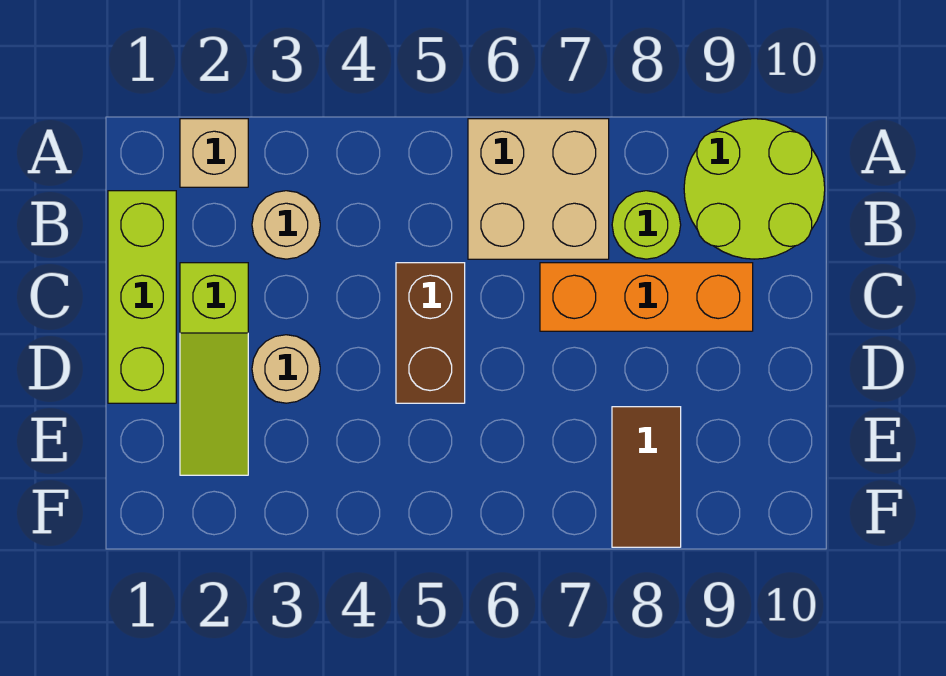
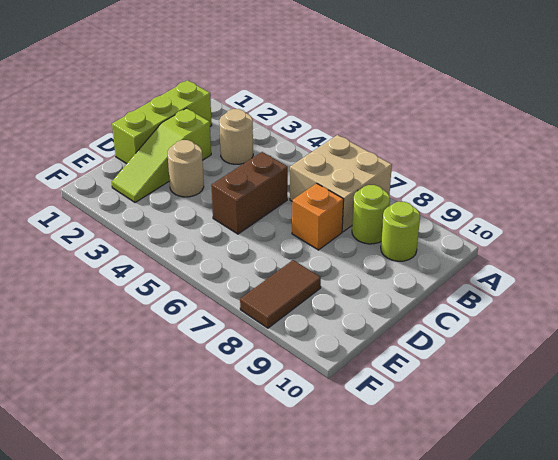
tan brick A2 level 1 -> none
lime round brick A9:B10 level 1 -> lime round brick B9 level 1
orange brick C7:C9 level 1 -> orange brick C7 level 1

